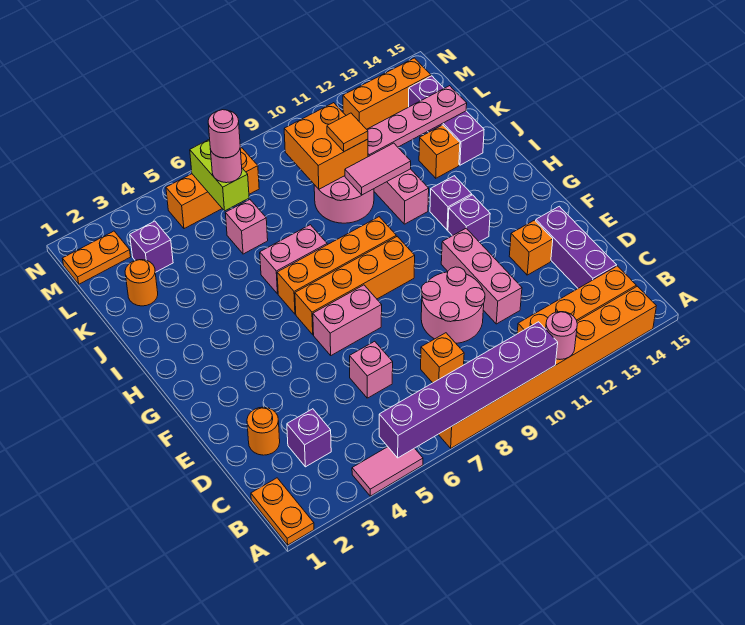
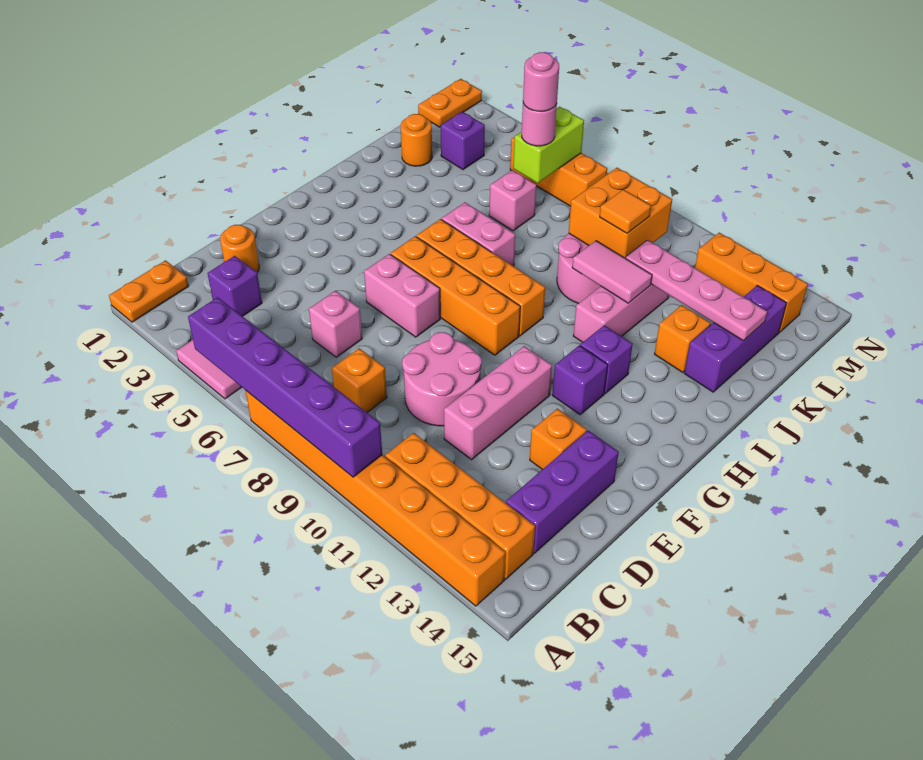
pink round brick A11 level 2 -> none
orange plate M1:M2 level 1 -> orange plate M1:N1 level 1

